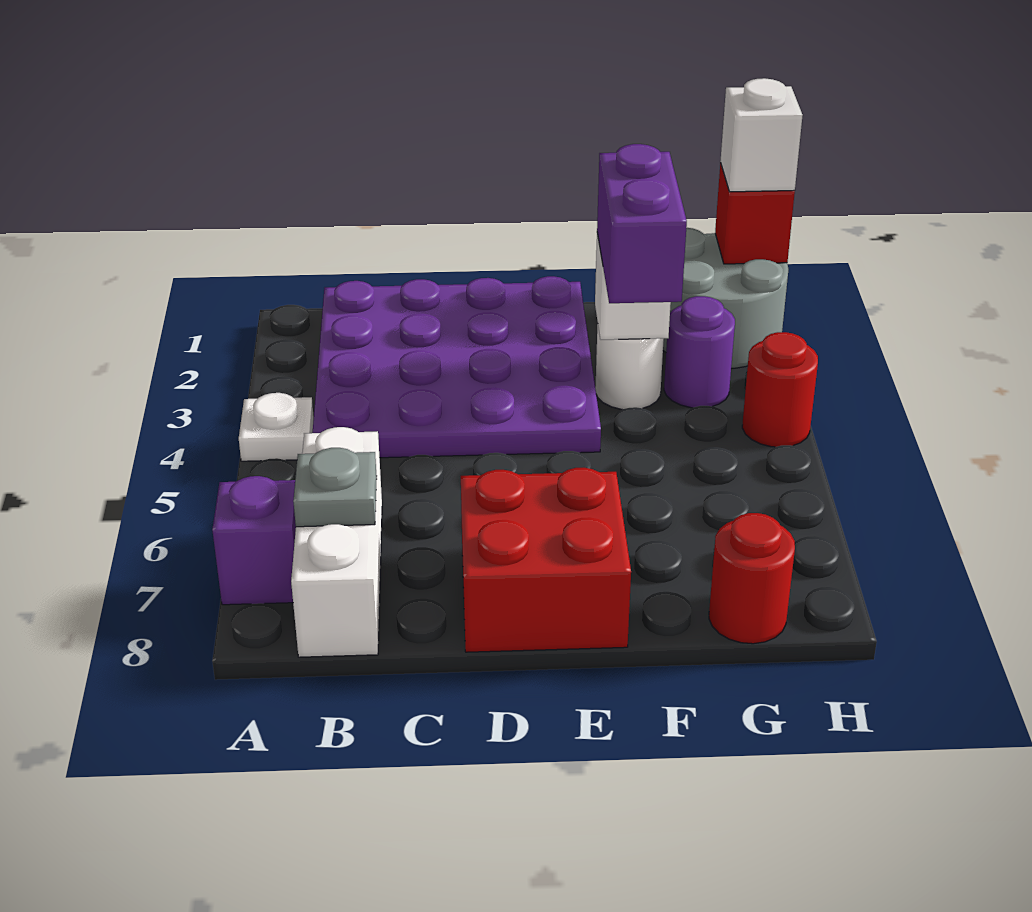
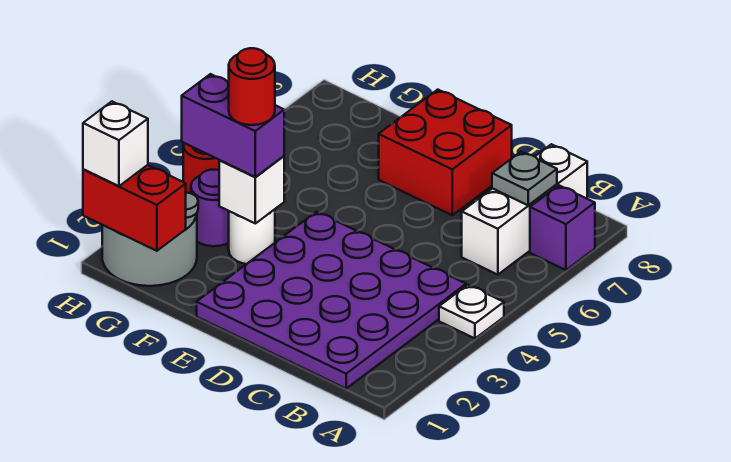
purple brick F3:F4 level 3 -> purple brick F3:G3 level 3
red round brick G8 level 1 -> red round brick F3 level 4
red brick H1 level 2 -> red brick G1:H1 level 2

